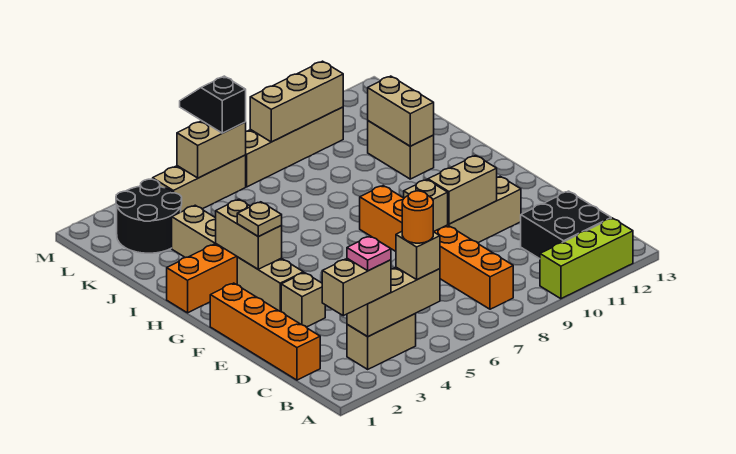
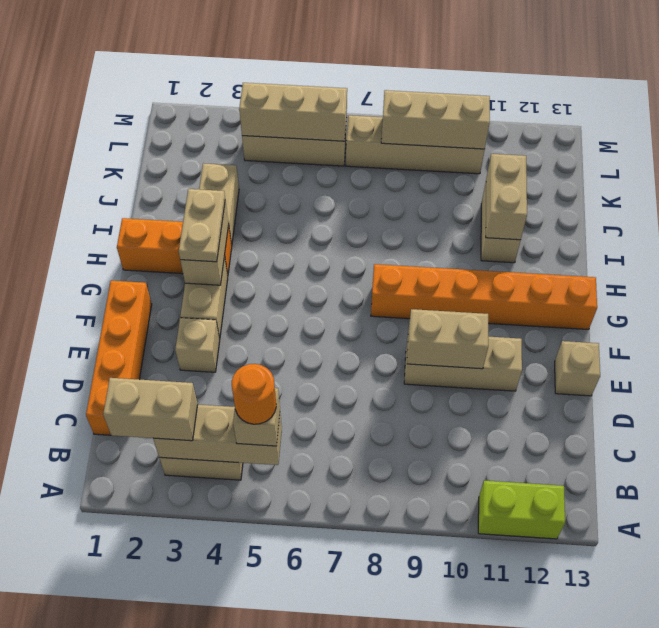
lime brick A10:A12 level 1 -> lime brick A11:A12 level 1
pink plate B3 level 4 -> none
orange brick B8:G8 level 1 -> orange brick G8:G13 level 1
black brick B11:C12 level 1 -> none
tan brick E8 level 2 -> tan brick E13 level 1
tan plate G3 level 3 -> tan plate G3:H3 level 3
black round brick K2:L3 level 1 -> none
tan brick L5:L6 level 2 -> tan brick L4:L6 level 2
black slope L6:M6 level 3 top L -> none

